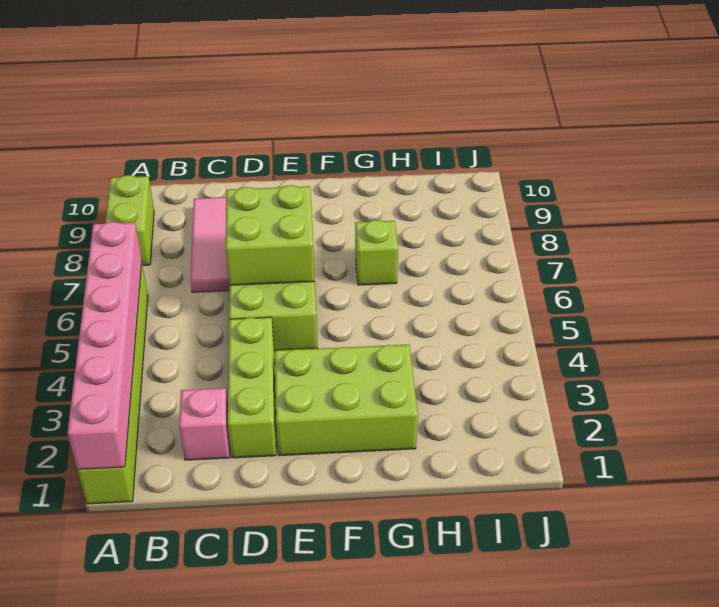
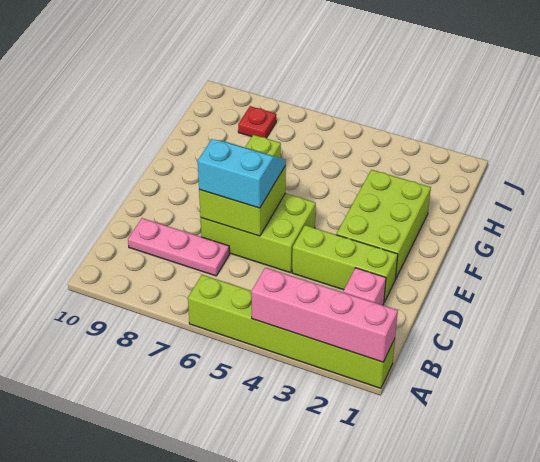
pink brick A1:A6 level 2 -> pink brick A1:A4 level 2
lime brick A8:A9 level 1 -> none
pink tile C7:C9 level 1 -> pink plate C7:C9 level 1
none -> cyan slope D6:E7 level 3 top D
none -> red plate I8 level 1

